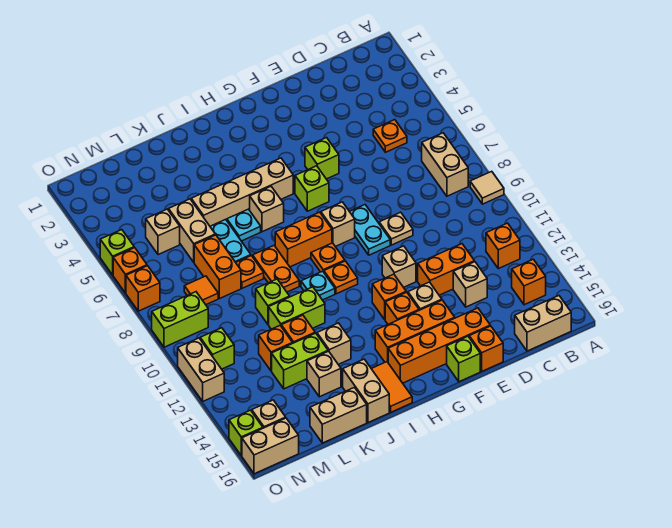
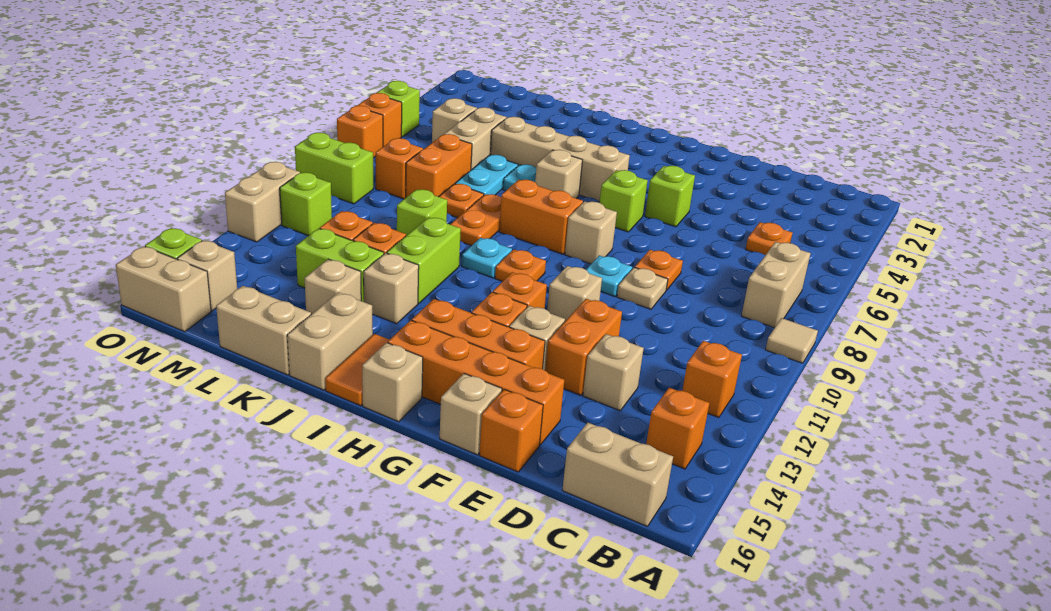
orange brick D12:E12 level 1 -> orange brick E12:E13 level 1
cyan plate F8:F9 level 1 -> cyan plate F9 level 1
lime brick F16 level 1 -> tan brick F16 level 1
orange plate H9 level 1 -> orange plate E8 level 1
none -> tan brick H16 level 1
lime brick J11:K11 level 1 -> lime brick J11:J12 level 1
orange tile M8 level 1 -> orange brick M8 level 1

